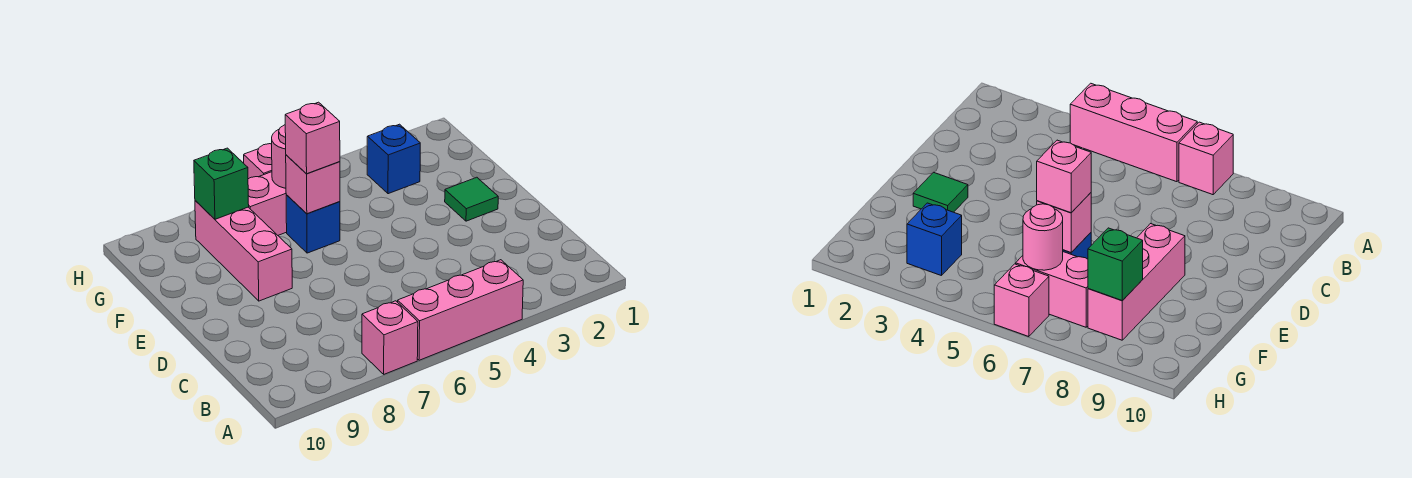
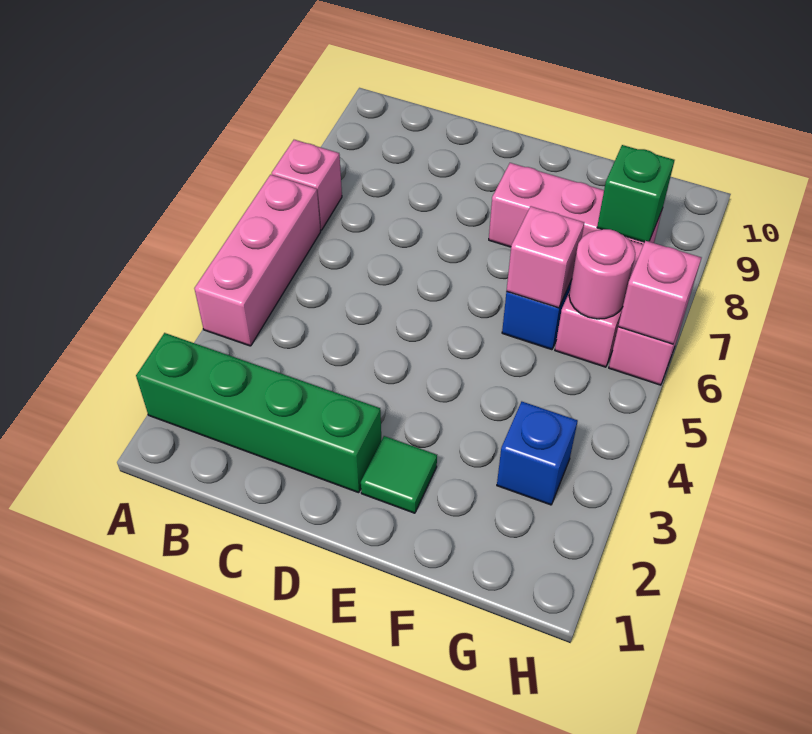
none -> green brick A2:D2 level 1
pink brick F6 level 3 -> pink brick H6 level 2

